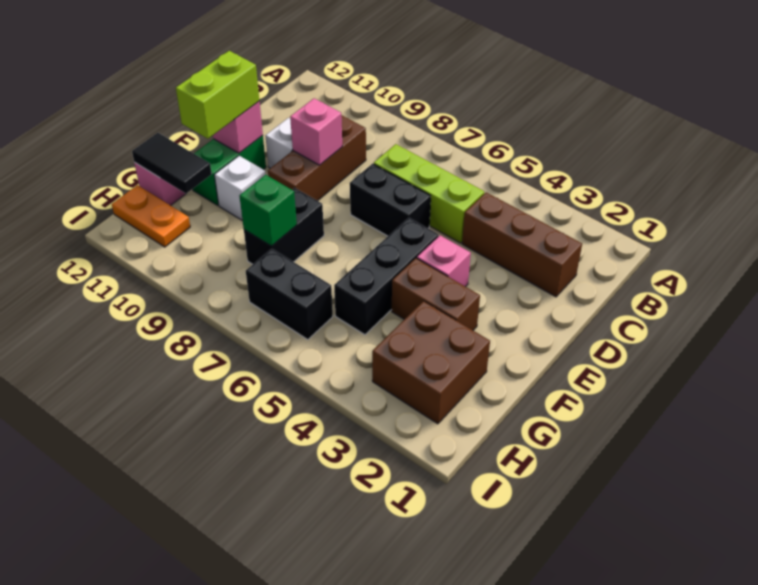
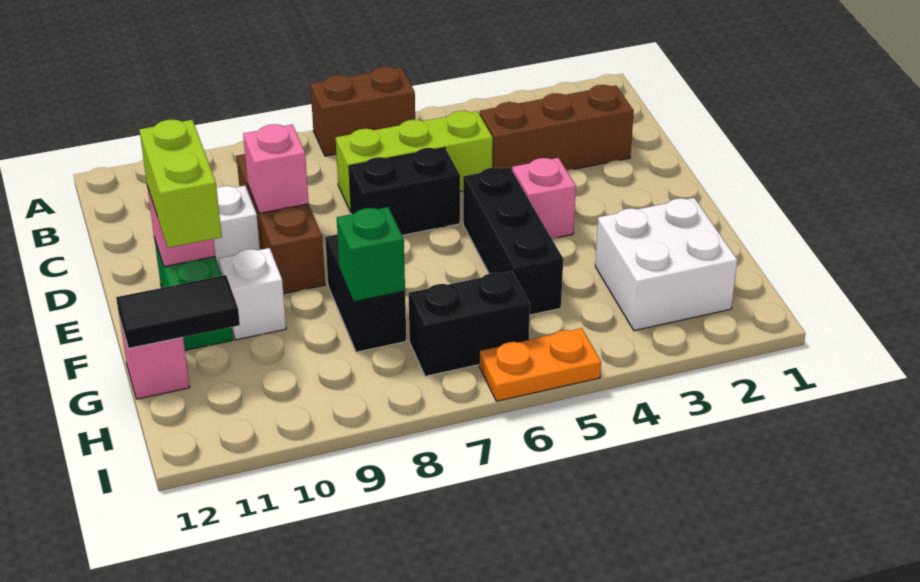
brown brick F3:F4 level 1 -> brown brick A6:A7 level 1
brown brick G2:H3 level 1 -> white brick G2:H3 level 1
orange plate H11:H12 level 1 -> orange plate I5:I6 level 1

